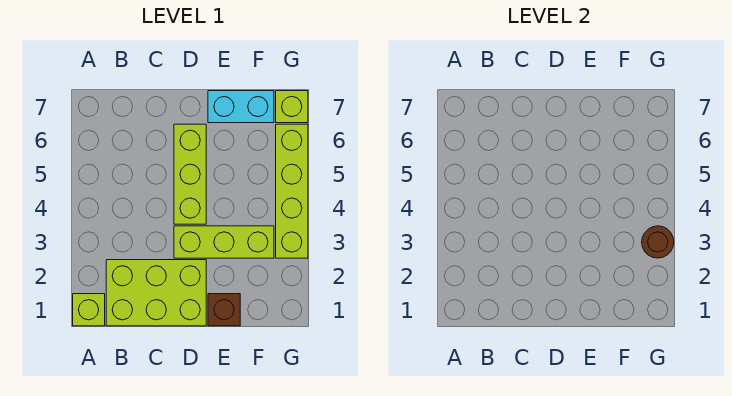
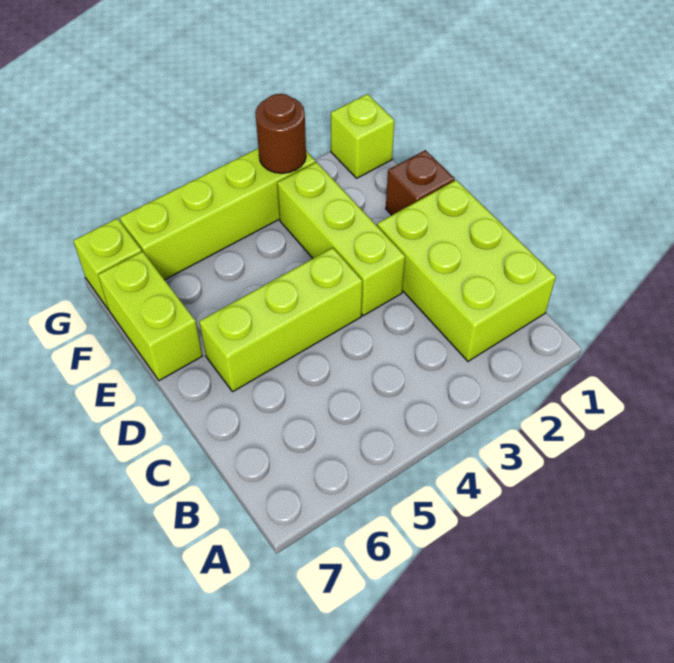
lime brick A1 level 1 -> lime brick G1 level 1
cyan brick E7:F7 level 1 -> lime brick E7:F7 level 1

